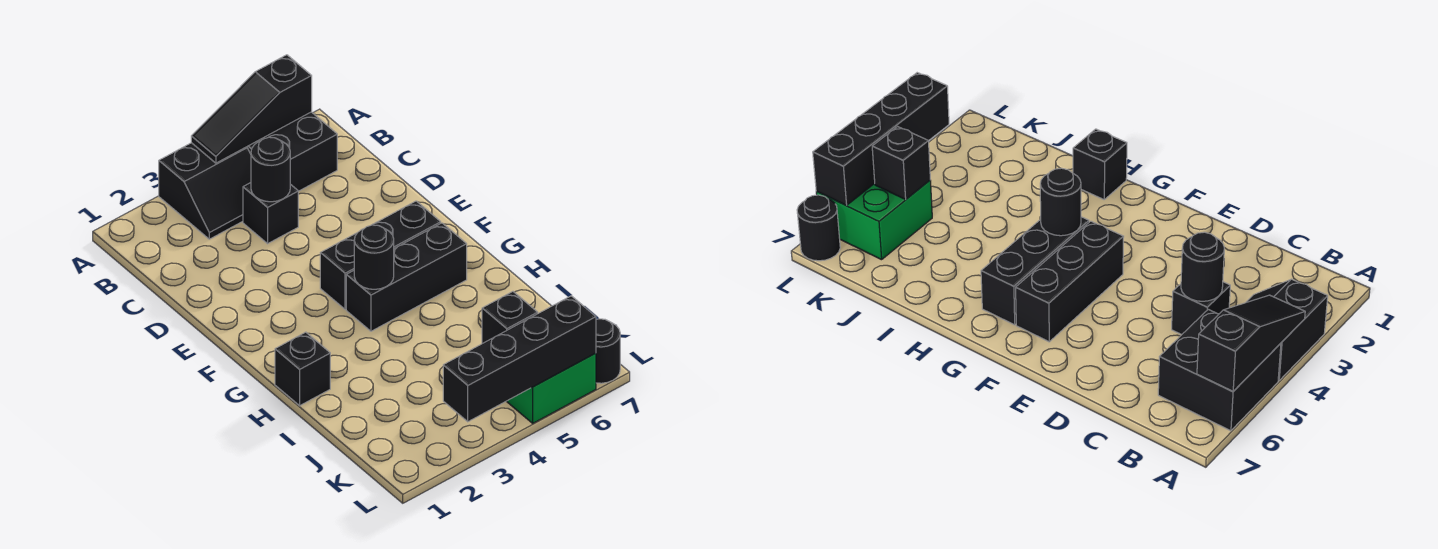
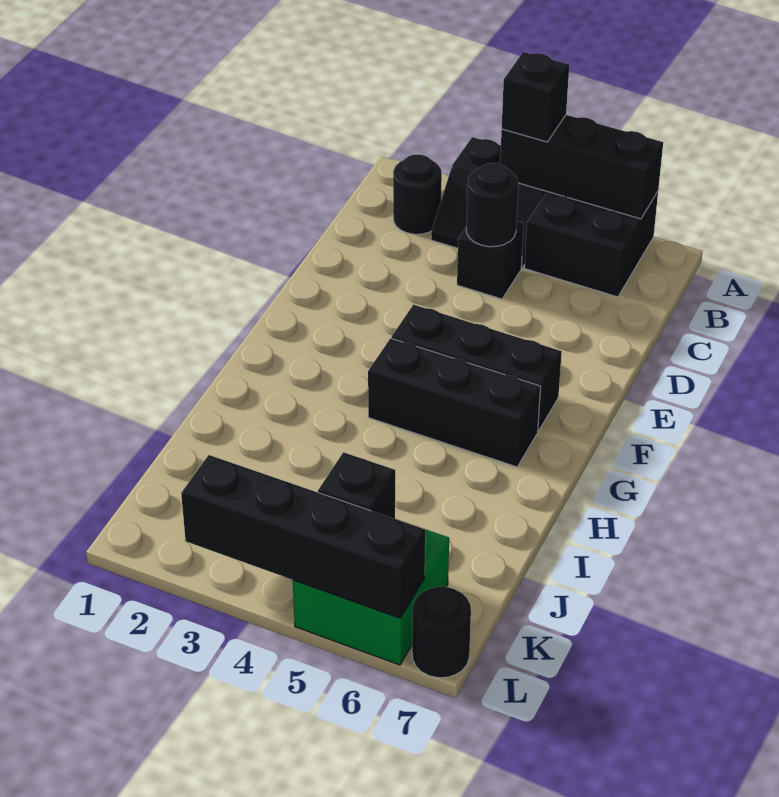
black slope A4:A6 level 2 top 6 -> black brick A4:A6 level 2
black round brick G4 level 2 -> black round brick B2 level 1
black brick H1 level 1 -> black brick A4 level 3

